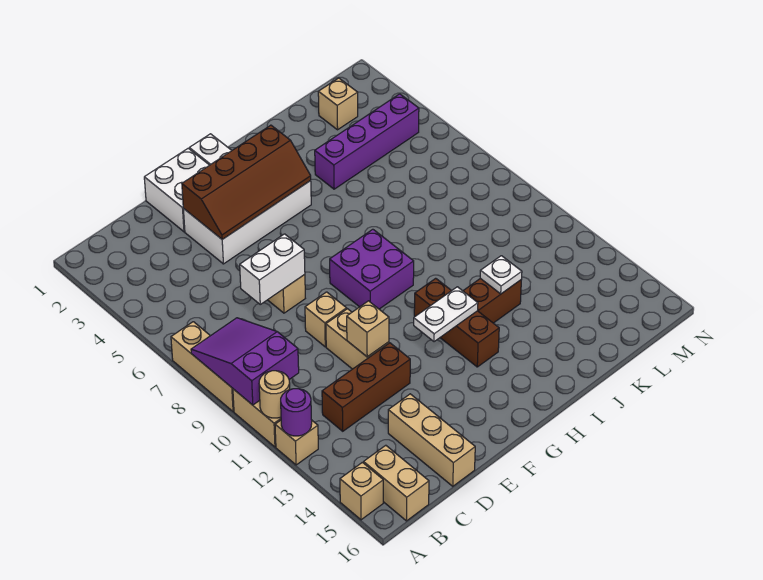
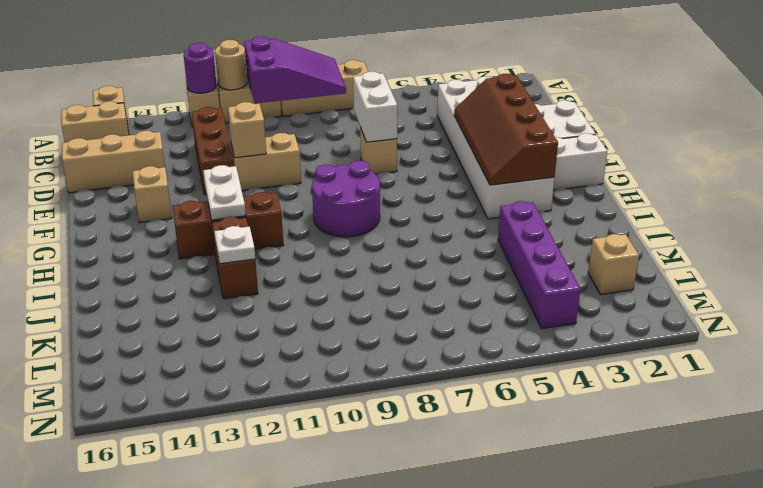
white brick E3:H4 level 1 -> white brick C3:H4 level 1
tan brick E9 level 1 -> tan brick F14 level 1
purple brick G8:H9 level 1 -> purple round brick G8:H9 level 1

